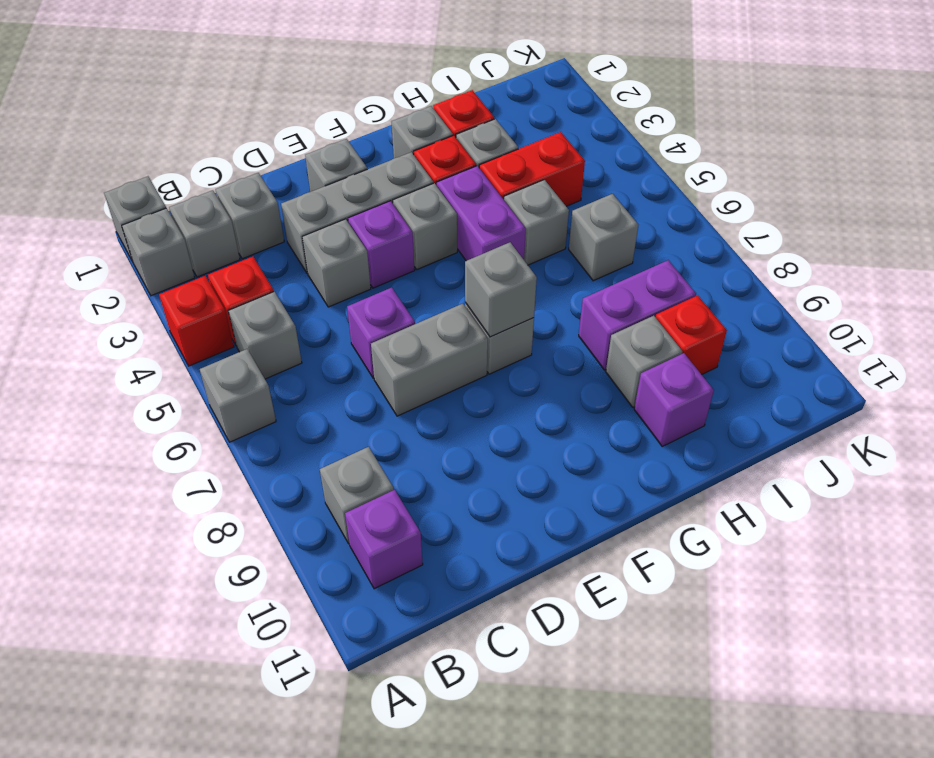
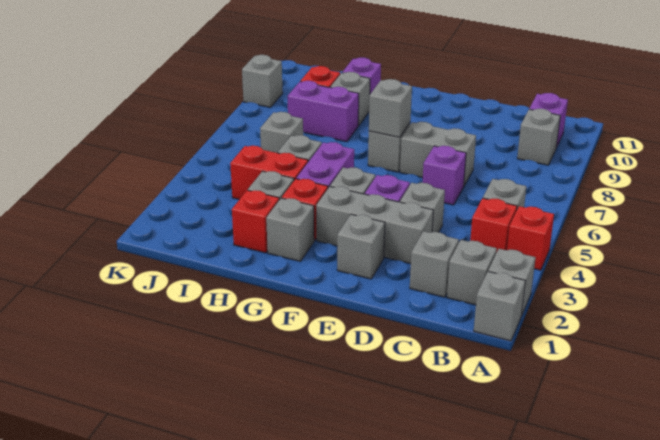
grey brick A6 level 1 -> grey brick K9 level 1

